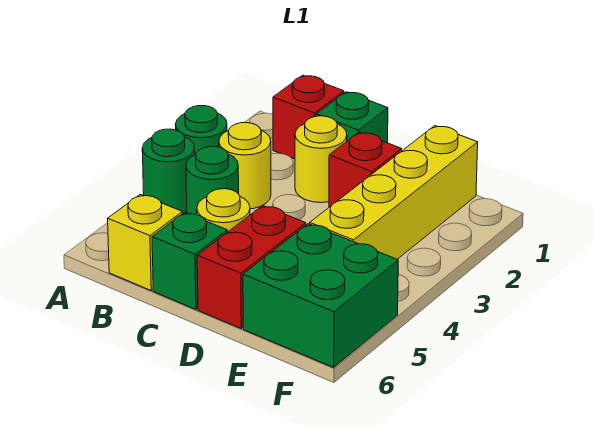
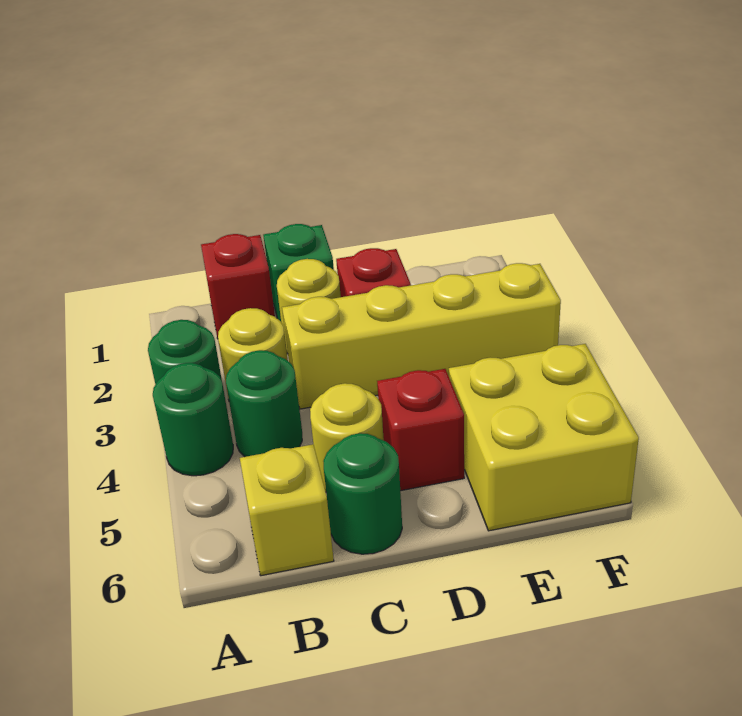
green brick C6 level 1 -> green round brick C6 level 1
red brick D5:D6 level 1 -> red brick D5 level 1
yellow brick E1:E4 level 1 -> yellow brick C3:F3 level 1
green brick E5:F6 level 1 -> yellow brick E5:F6 level 1

